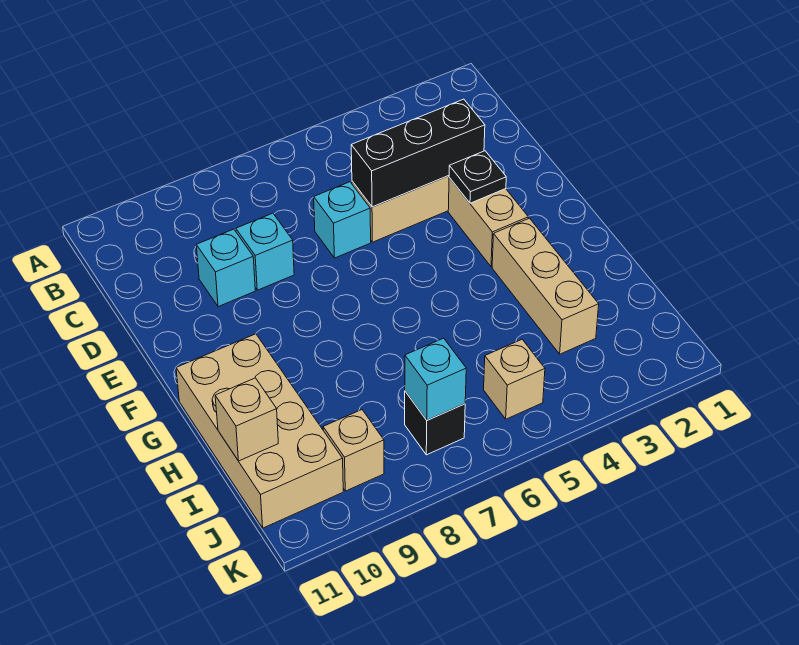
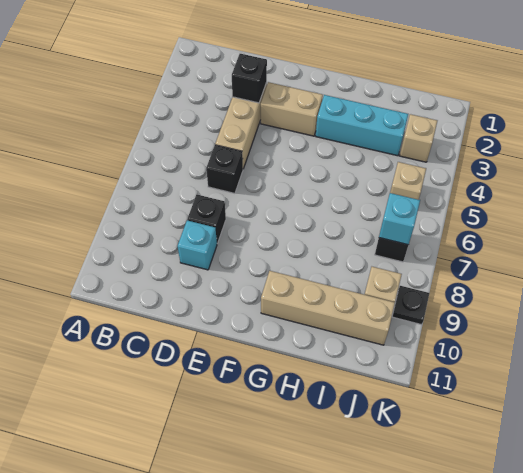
black brick D3:D5 level 2 -> black brick D3 level 2
cyan brick D6 level 1 -> black brick D6 level 1
cyan brick D8 level 1 -> black brick D8 level 1
black plate E3 level 2 -> black plate K9 level 1
tan brick G3:I3 level 1 -> cyan brick G3:I3 level 1
tan brick G10:J11 level 1 -> tan brick G10:J10 level 1
tan brick I11 level 2 -> tan brick J3 level 1

